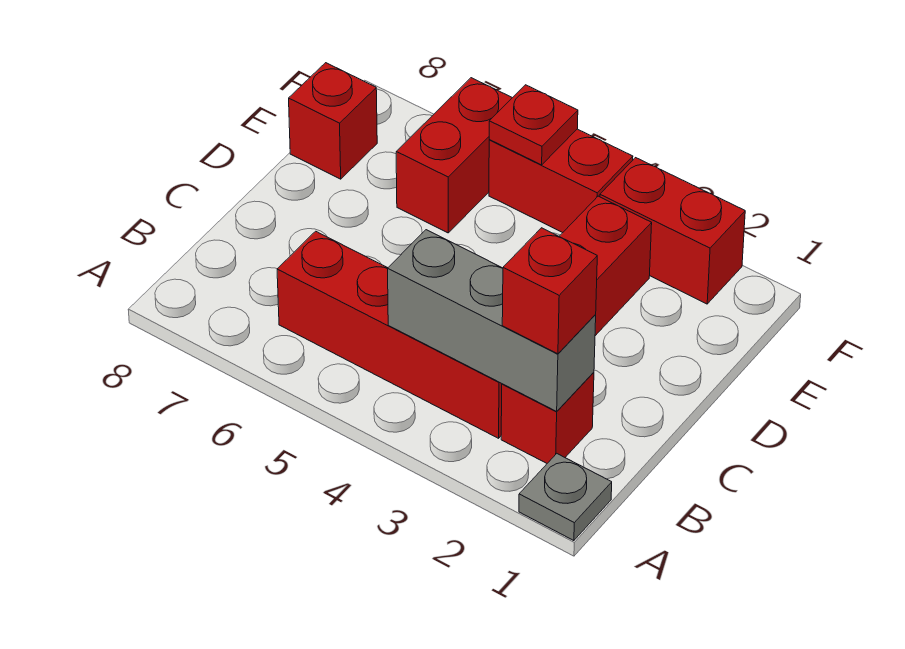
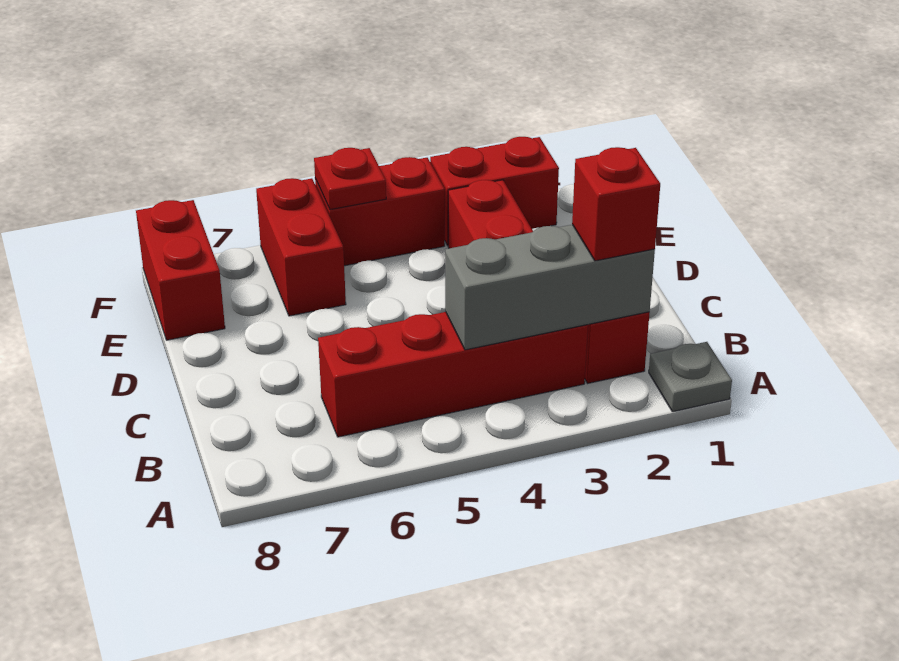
red brick E8 level 1 -> red brick E8:F8 level 1

